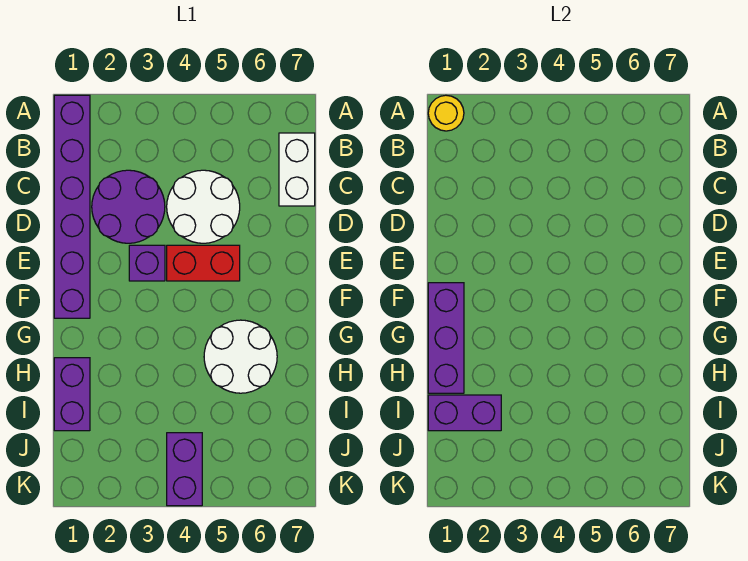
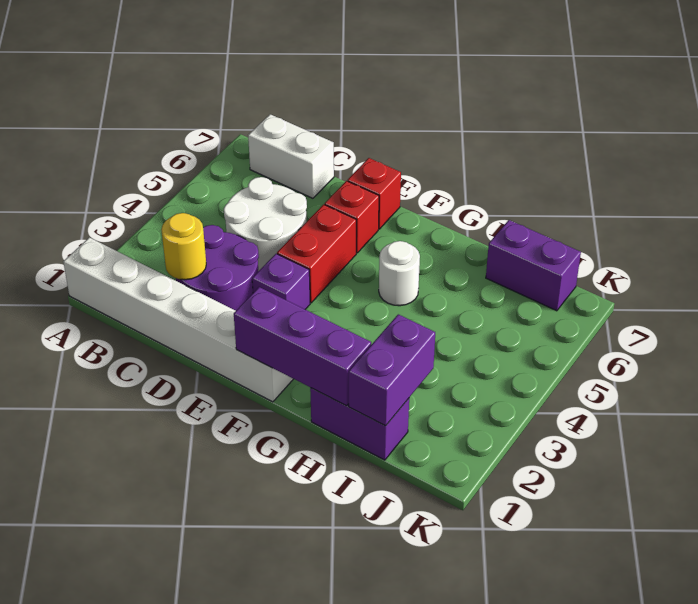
purple brick A1:F1 level 1 -> white brick A1:F1 level 1
yellow round brick A1 level 2 -> yellow round brick C2 level 2
none -> red brick E6 level 1
none -> red brick E7 level 1
white round brick G5:H6 level 1 -> white round brick G5 level 1
purple brick J4:K4 level 1 -> purple brick I7:J7 level 1

